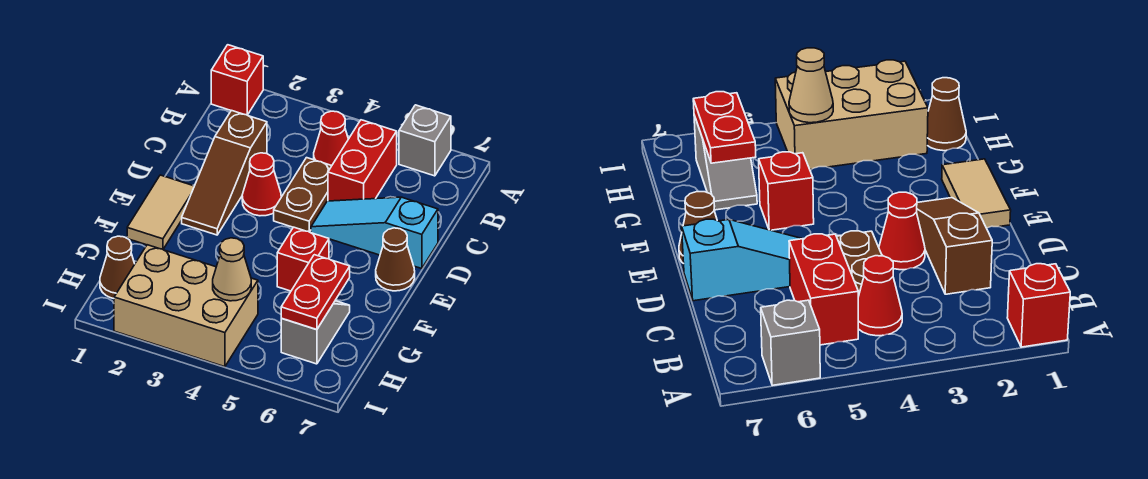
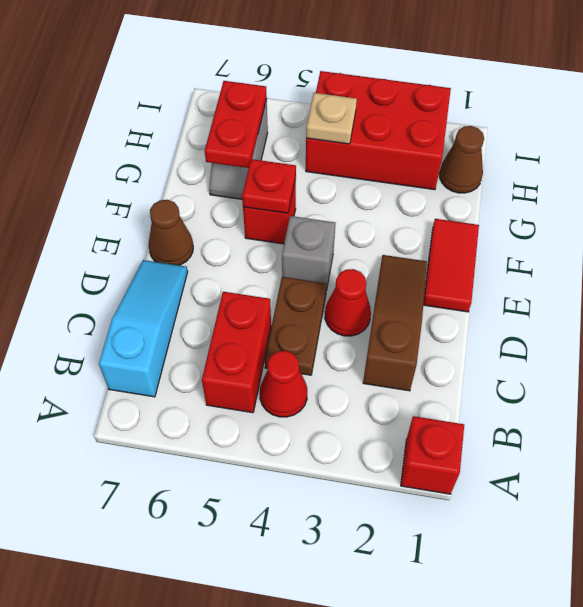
grey brick A6 level 1 -> grey brick E4 level 1
cyan slope D5:D7 level 1 top 7 -> cyan slope B7:D7 level 1 top B
tan tile E1:F1 level 1 -> red tile E1:F1 level 1
none -> red plate F5 level 2
tan brick H2:I4 level 1 -> red brick H2:I4 level 1
tan cone H4 level 2 -> tan plate H4 level 2

